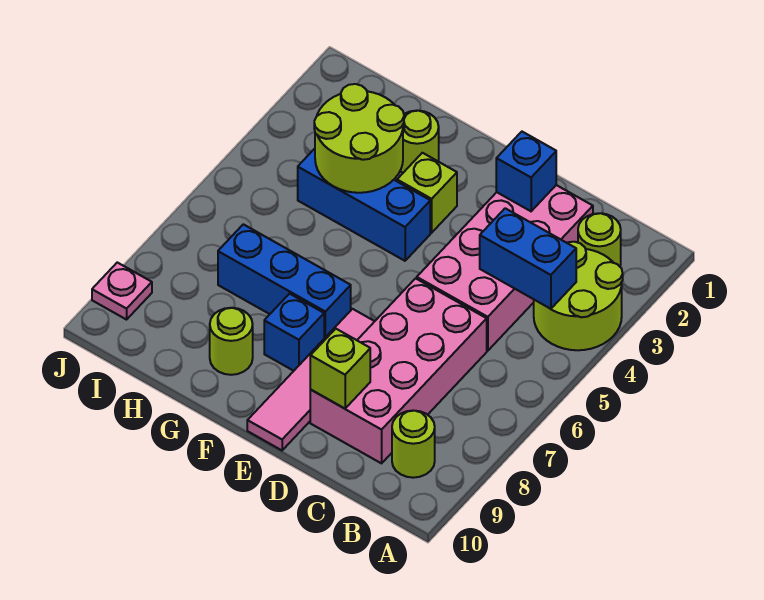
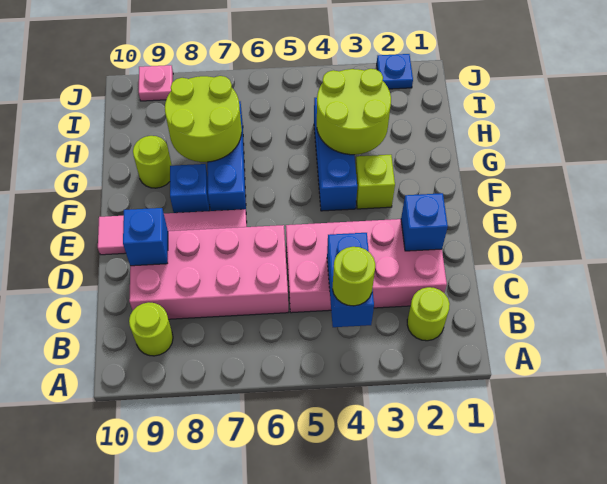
lime round brick A3:B4 level 1 -> lime round brick G7:H8 level 2
lime brick D9 level 2 -> blue brick D9 level 2
lime round brick G2 level 1 -> lime round brick B4 level 3
none -> blue plate J2 level 1

